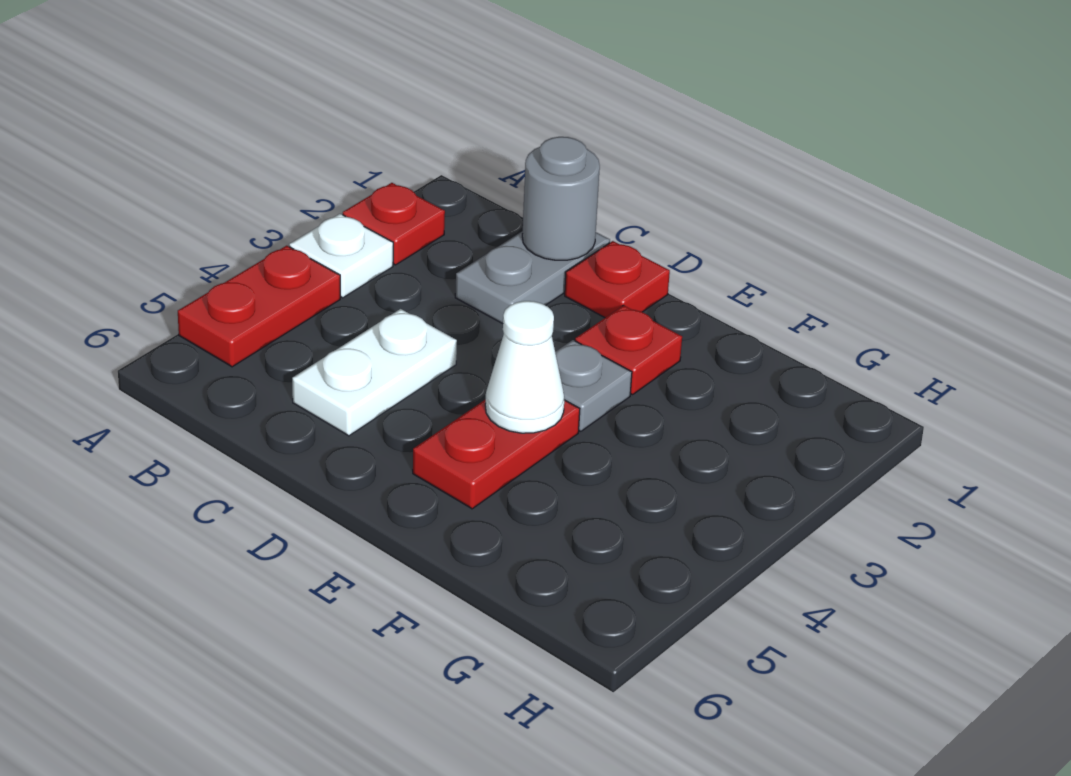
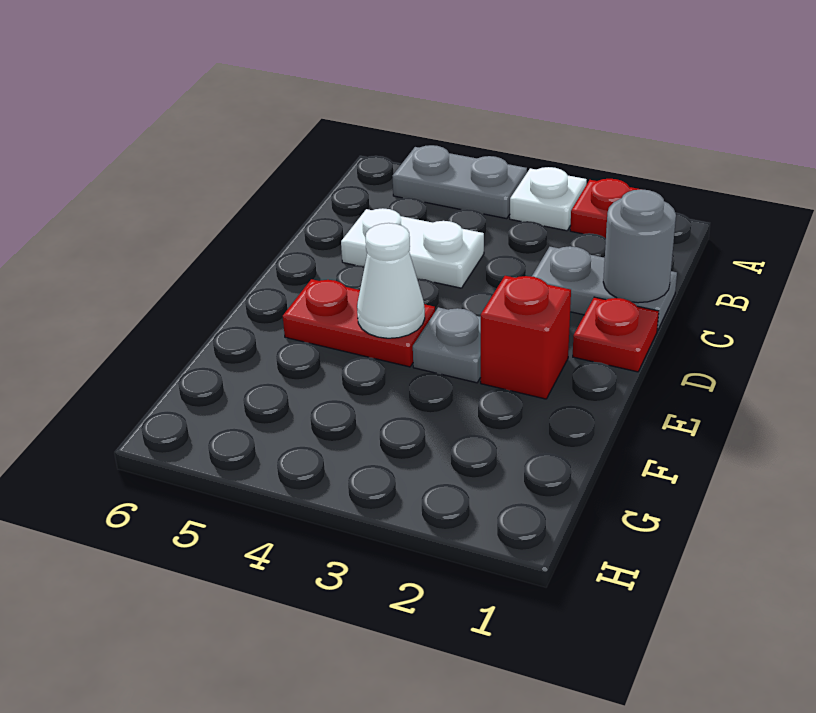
red plate A4:A5 level 1 -> grey plate A4:A5 level 1
red plate E2 level 1 -> red brick E2 level 1

